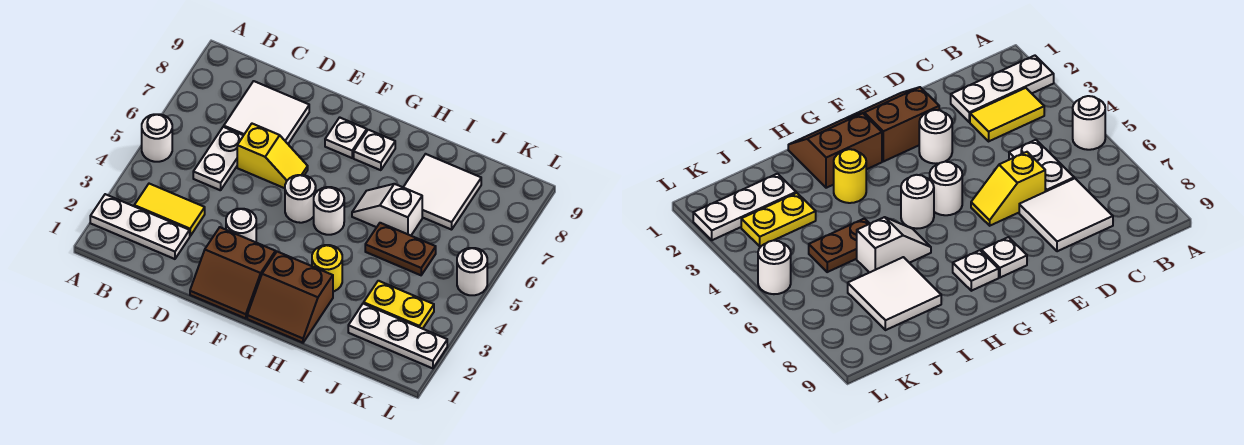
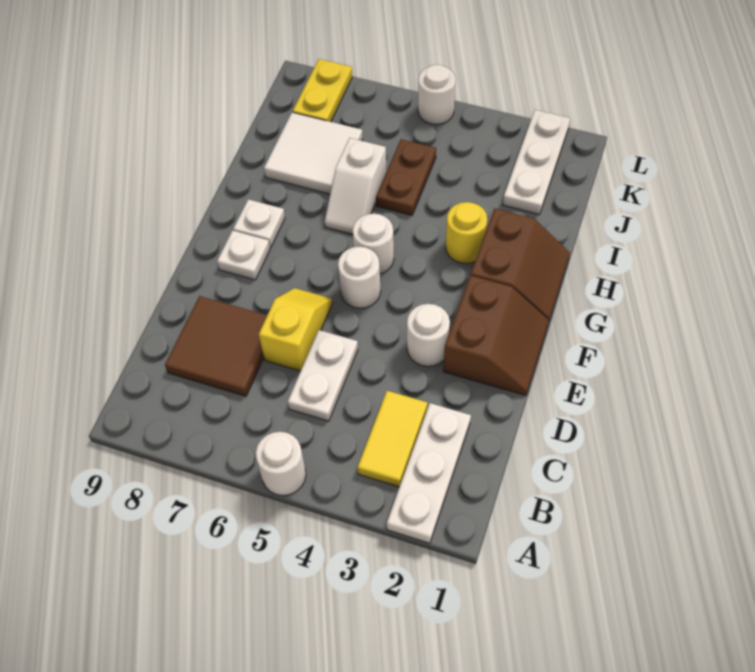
white plate C5:C6 level 1 -> white plate C5:D5 level 1
white tile C7:D8 level 1 -> brown tile C7:D8 level 1
yellow plate J3:K3 level 1 -> yellow plate K8:L8 level 1

